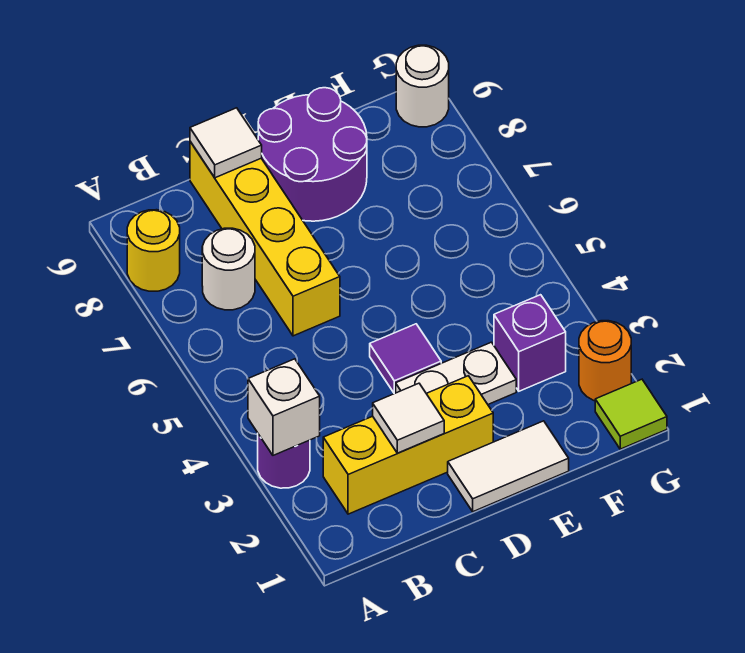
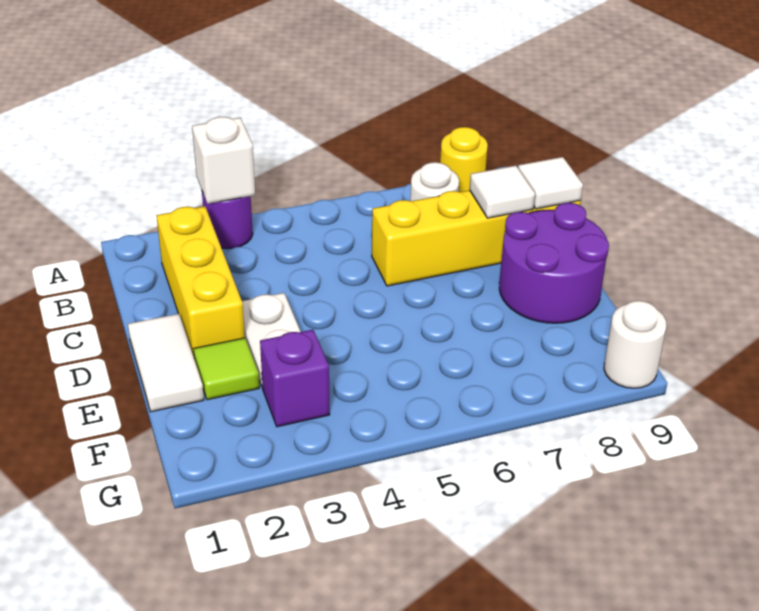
white tile C2 level 2 -> white tile C8 level 2
purple tile D4 level 1 -> none
lime tile G1 level 1 -> lime tile E2 level 1
orange round brick G2 level 1 -> none

